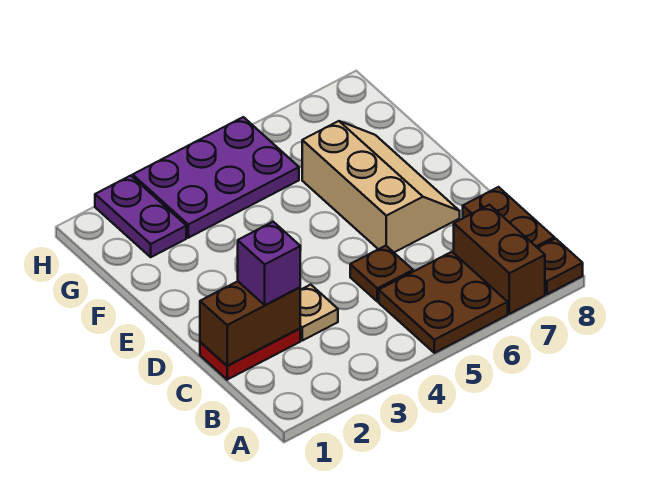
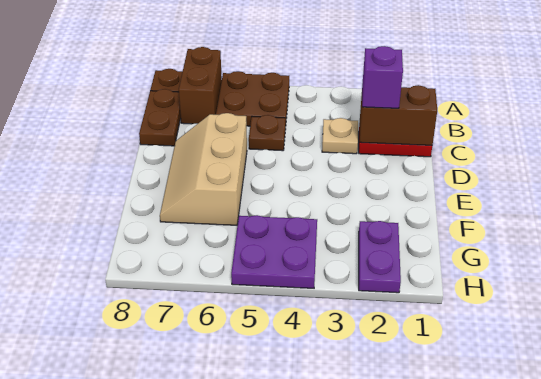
purple plate G3:H5 level 1 -> purple plate G4:H5 level 1

